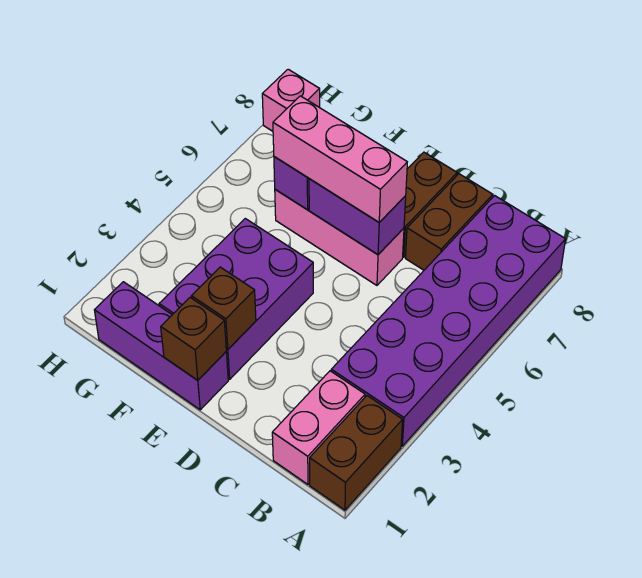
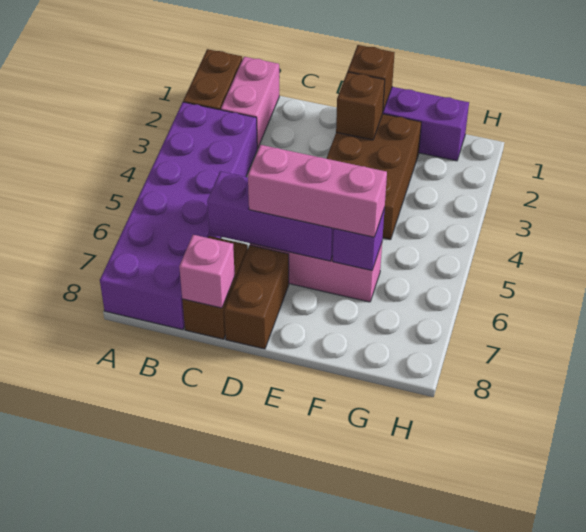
purple brick D6:E6 level 2 -> purple brick C6:E6 level 2
purple brick E2:F4 level 1 -> brown brick E2:F4 level 1
pink brick H8 level 1 -> pink brick C8 level 2

